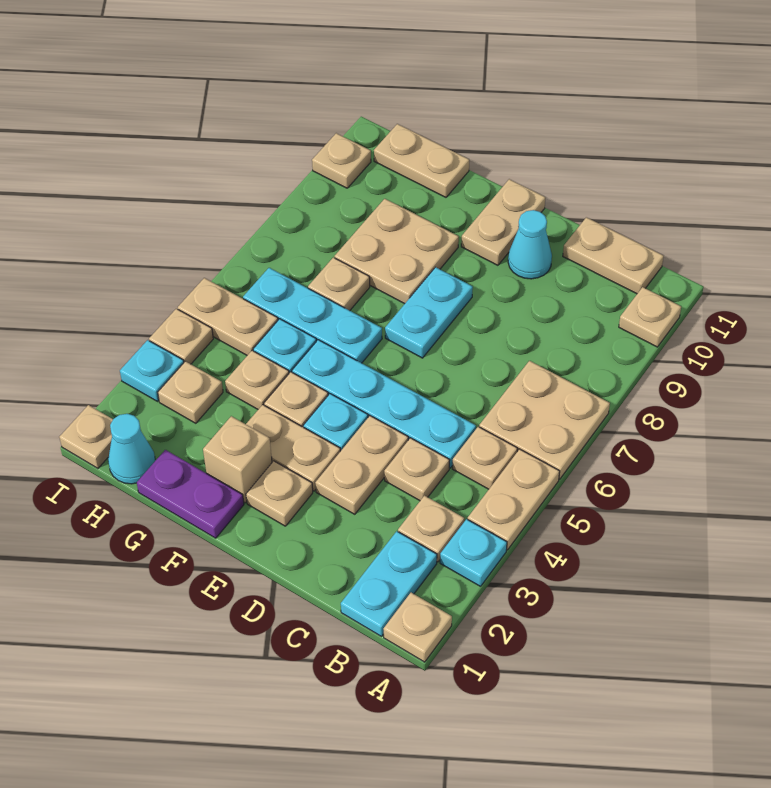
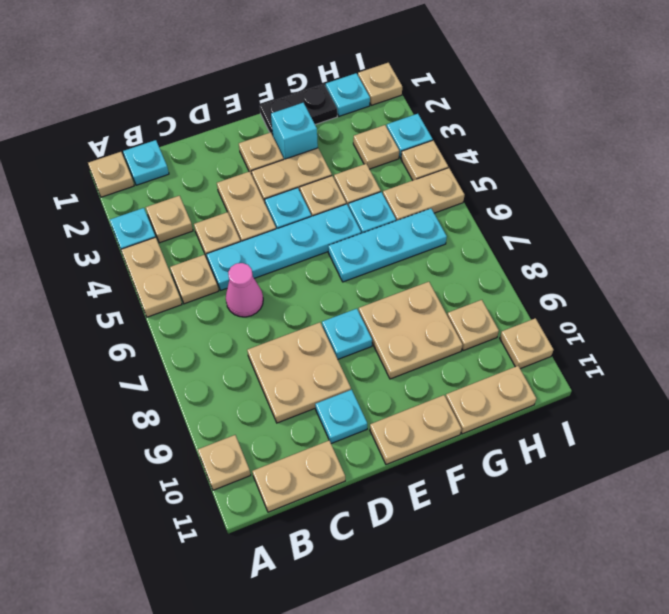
tan plate A6:B7 level 1 -> tan plate C8:D9 level 1
cyan plate B1:B2 level 1 -> cyan plate B1 level 1
none -> pink cone C6 level 1
cyan cone D10 level 1 -> cyan plate D10 level 1
cyan plate E7:E8 level 1 -> cyan plate E8 level 1
tan plate E10:E11 level 1 -> tan plate E11:F11 level 1
purple plate F1:G1 level 1 -> black plate F1:G1 level 1
tan brick F2 level 1 -> cyan brick F2 level 1
tan plate G7 level 1 -> tan plate H9 level 1
cyan cone H1 level 1 -> cyan plate H1 level 1

